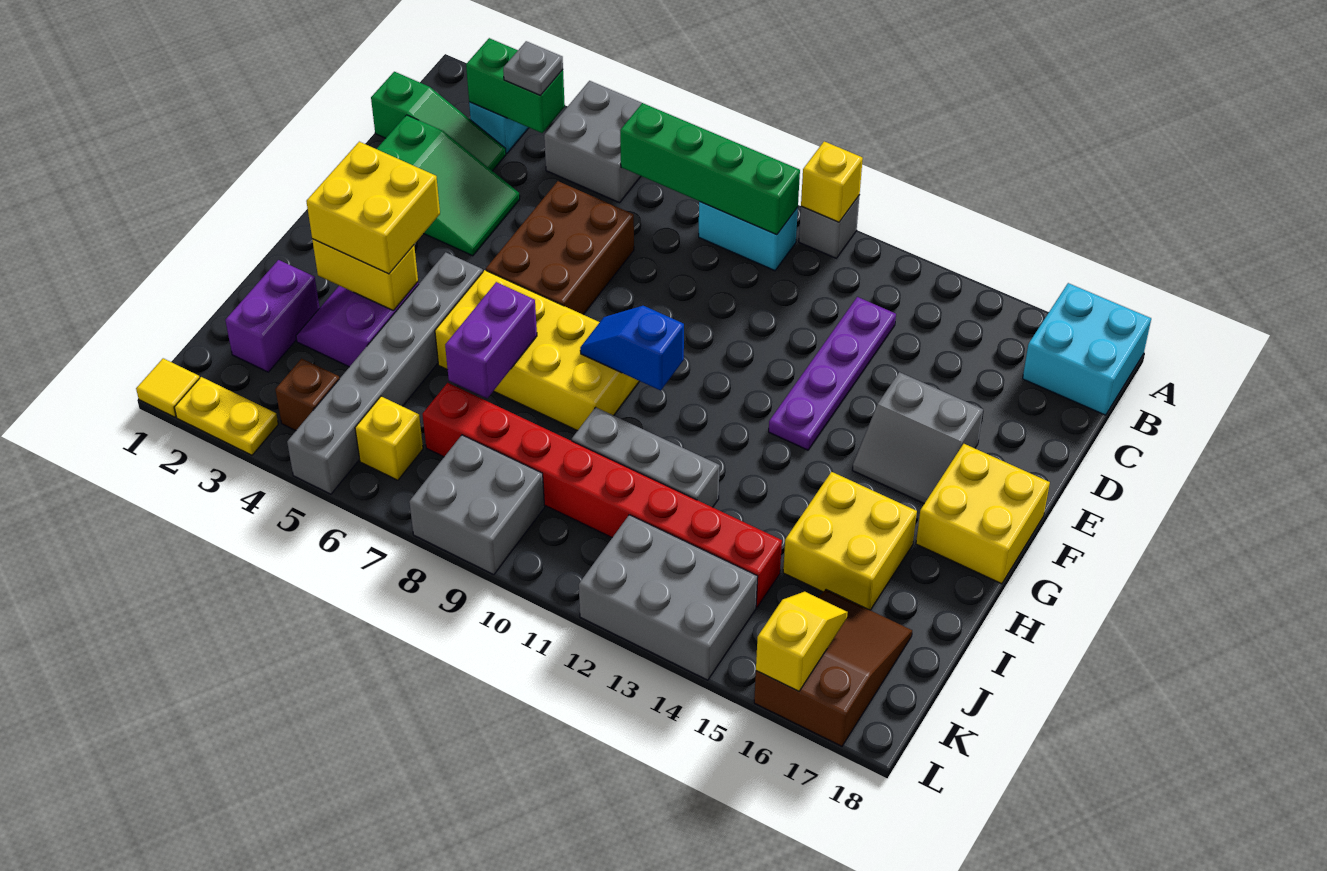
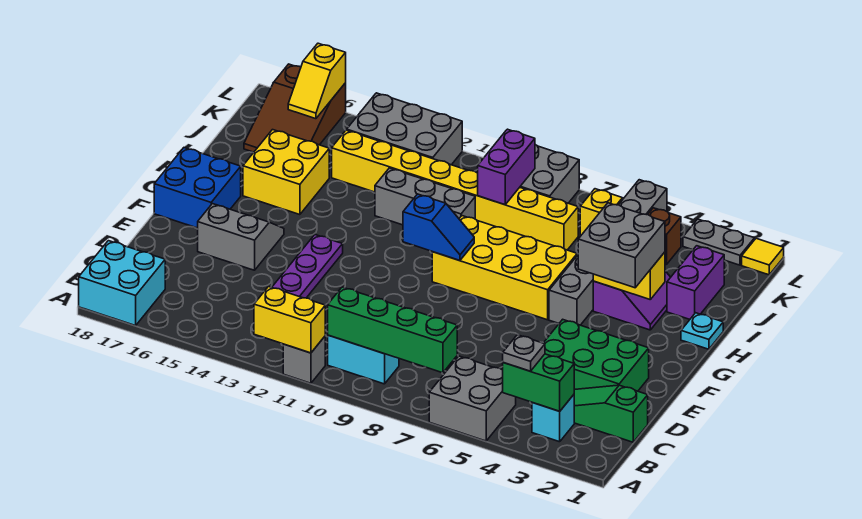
yellow brick A11 level 2 -> yellow brick A11:A12 level 2
green slope D2:E4 level 1 top 2 -> green brick D2:E4 level 1
brown brick D6:F7 level 1 -> none
yellow brick F17:G18 level 1 -> blue brick F17:G18 level 1
yellow brick G3:H4 level 3 -> grey brick G3:H4 level 3
none -> cyan plate H1 level 1
purple brick H7:I7 level 2 -> purple brick J9:K9 level 2
red brick J7:J14 level 1 -> yellow brick J7:J14 level 1
yellow plate L2:L3 level 1 -> grey plate L2:L3 level 1

